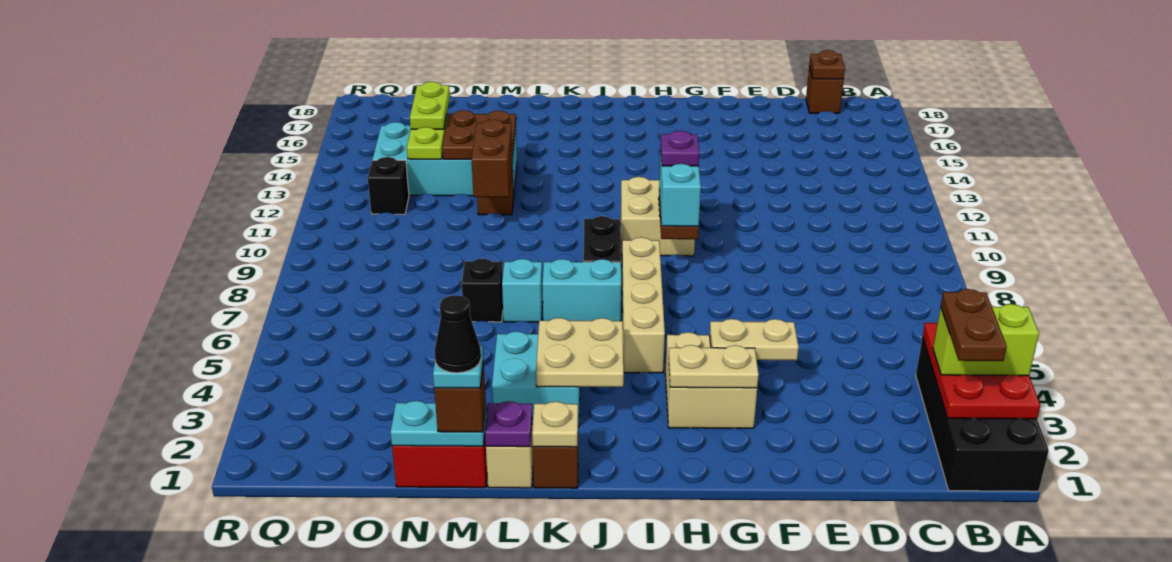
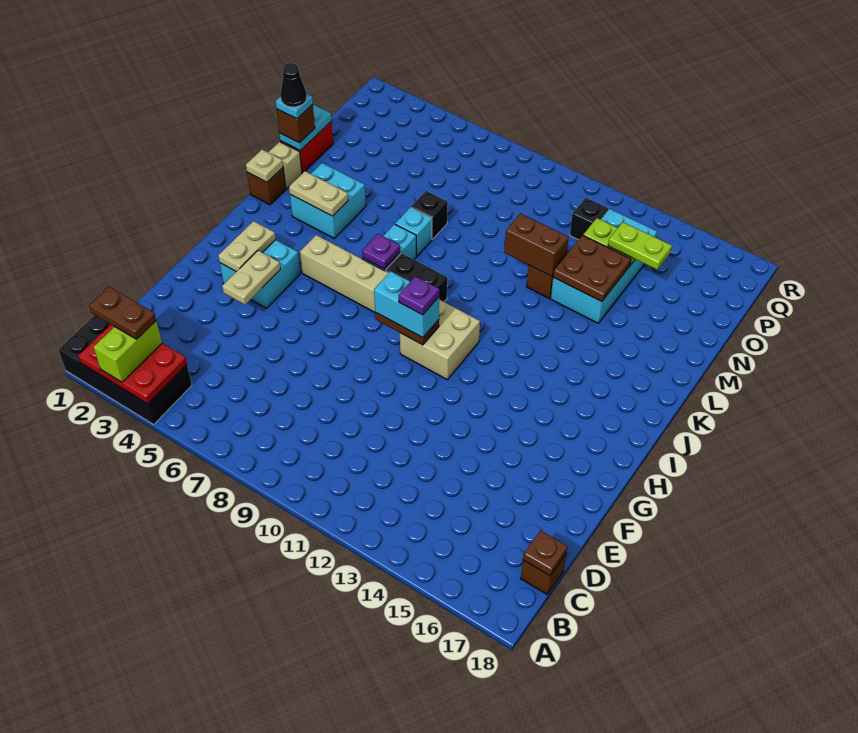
tan brick G3:H4 level 1 -> cyan brick G3:H4 level 1
tan plate J3:K4 level 2 -> tan plate K3:K4 level 2
purple plate L1 level 2 -> purple plate J7 level 2

